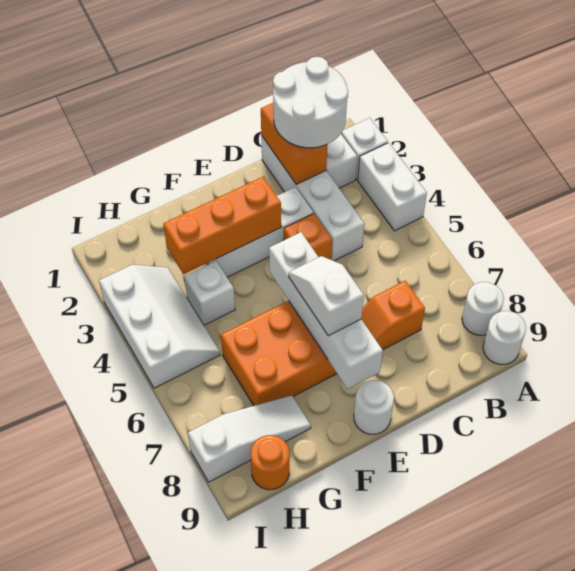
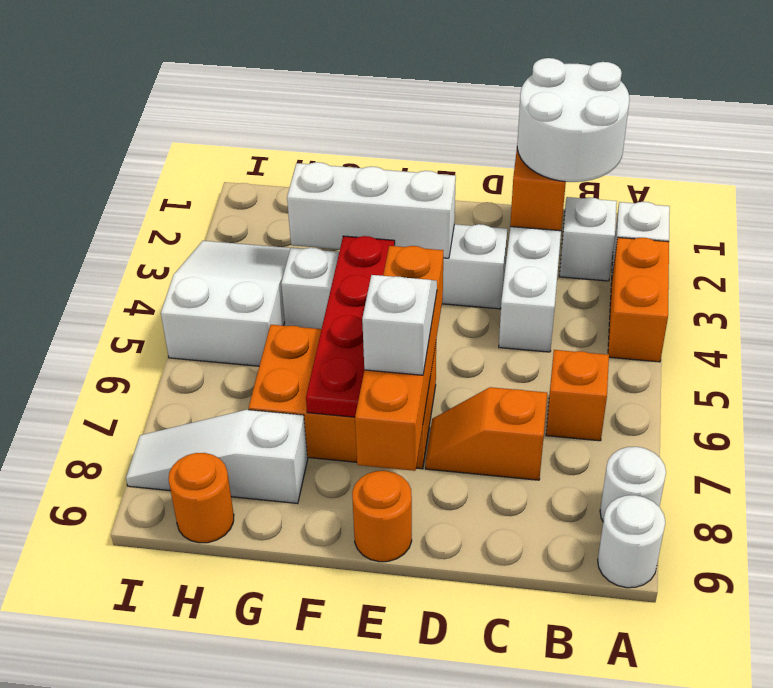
white brick A3:A4 level 1 -> orange brick A3:A4 level 1
orange brick D4 level 1 -> orange brick B6 level 1
orange brick E3:G3 level 2 -> white brick E3:G3 level 2
white brick E5:E8 level 2 -> orange brick E5:E8 level 2
white round brick E9 level 1 -> orange round brick E9 level 1
none -> red plate F4:F7 level 2
white slope G8:I8 level 1 top I -> white slope G8:I8 level 1 top G
white slope H3:I5 level 1 top I -> white slope H3:I5 level 1 top 5

